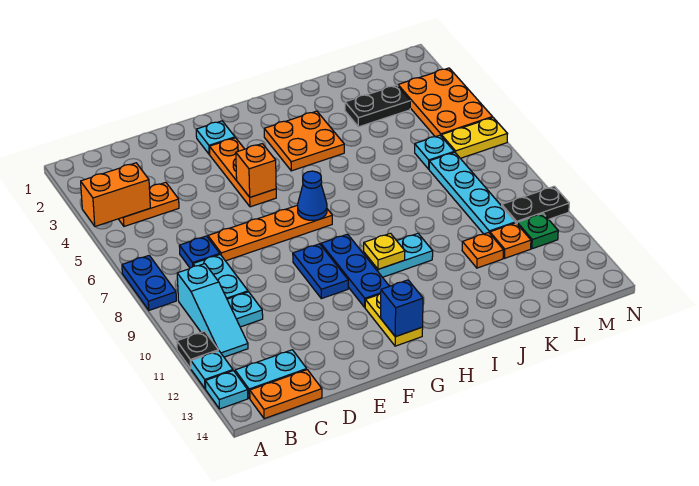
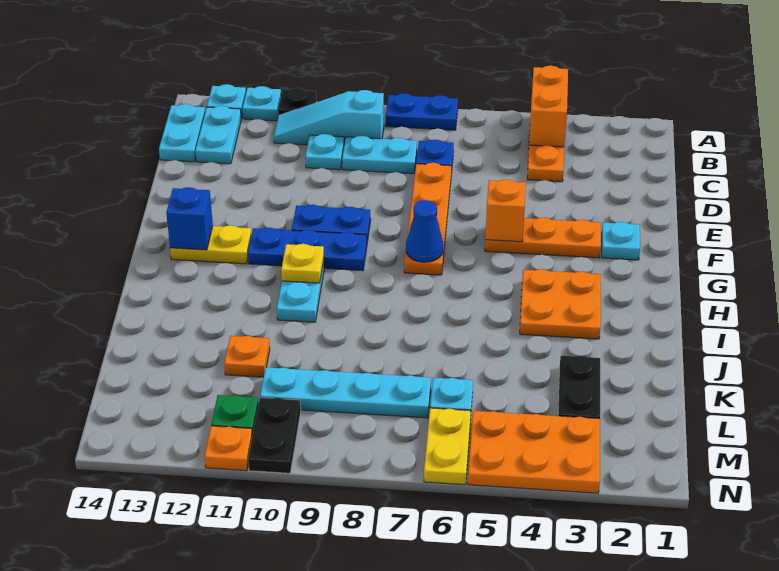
orange plate B14:C14 level 1 -> cyan plate B14:C14 level 1
orange plate L11 level 1 -> orange plate N11 level 1

